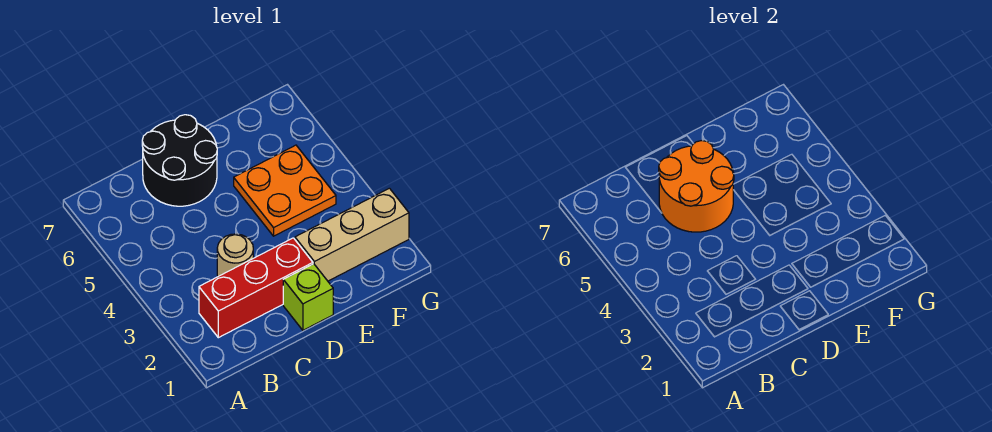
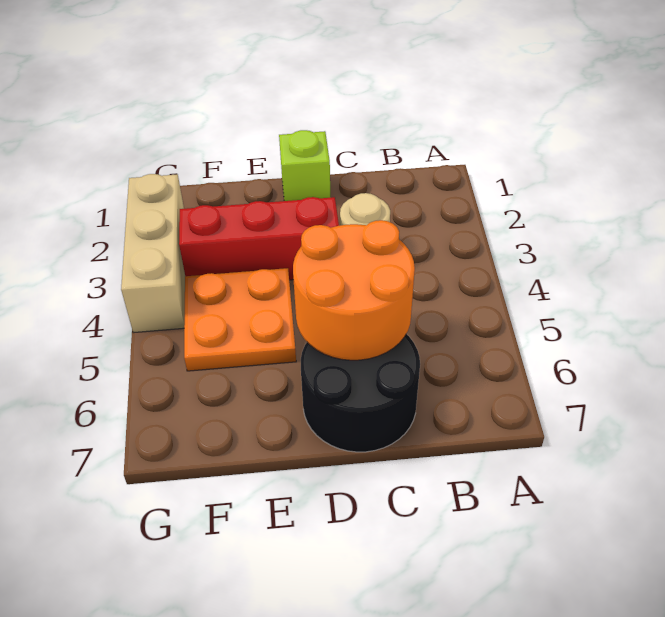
red brick B2:D2 level 1 -> red brick D3:F3 level 1
tan brick E2:G2 level 1 -> tan brick G2:G4 level 1

